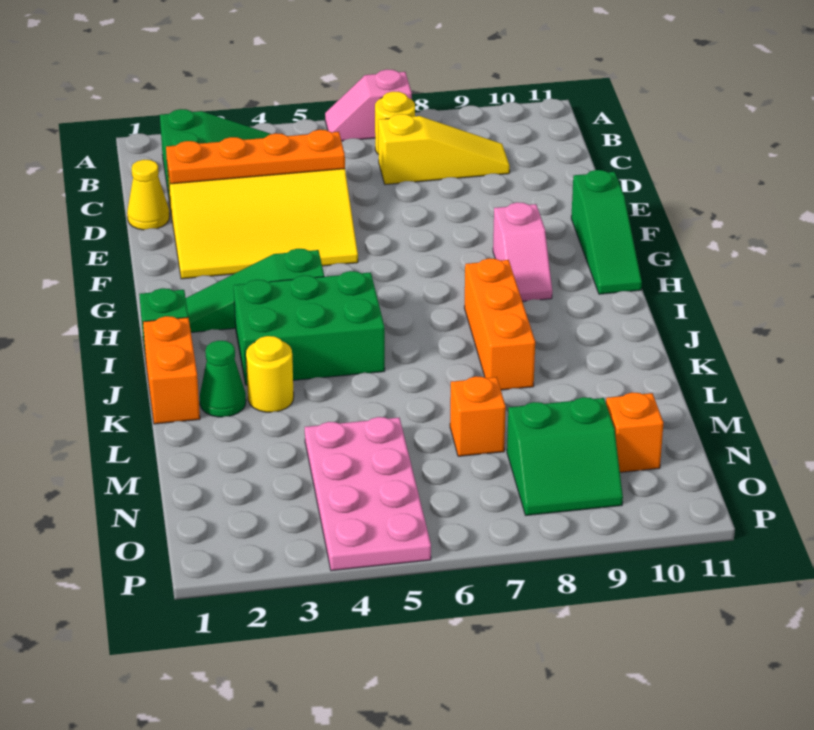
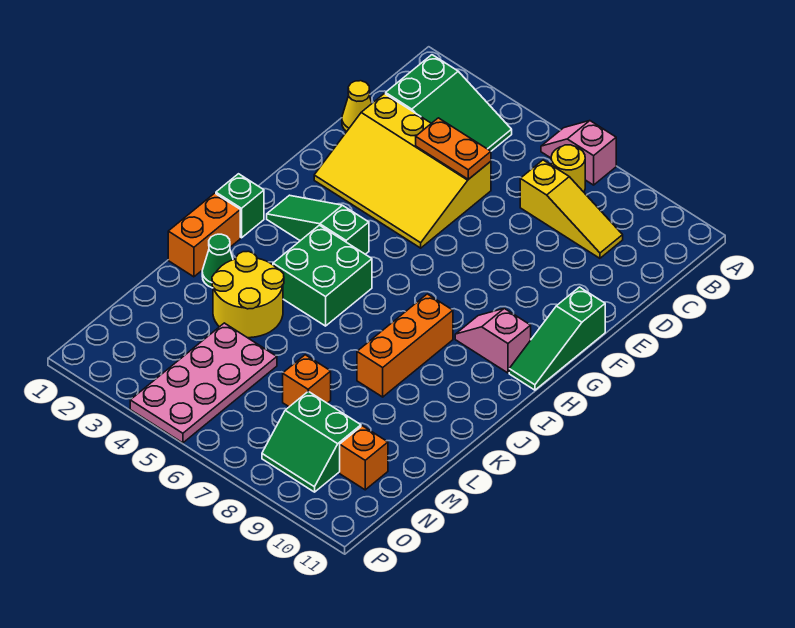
orange plate D2:D5 level 2 -> orange plate D4:D5 level 2
pink slope G9:H9 level 1 top G -> pink slope H9:H10 level 1 top 10
green brick I3:J5 level 1 -> green brick I4:J5 level 1
yellow round brick K3 level 1 -> yellow round brick K3:L4 level 1

